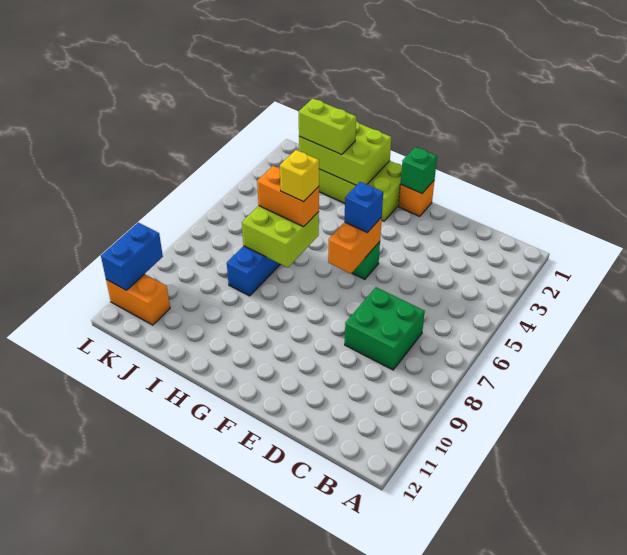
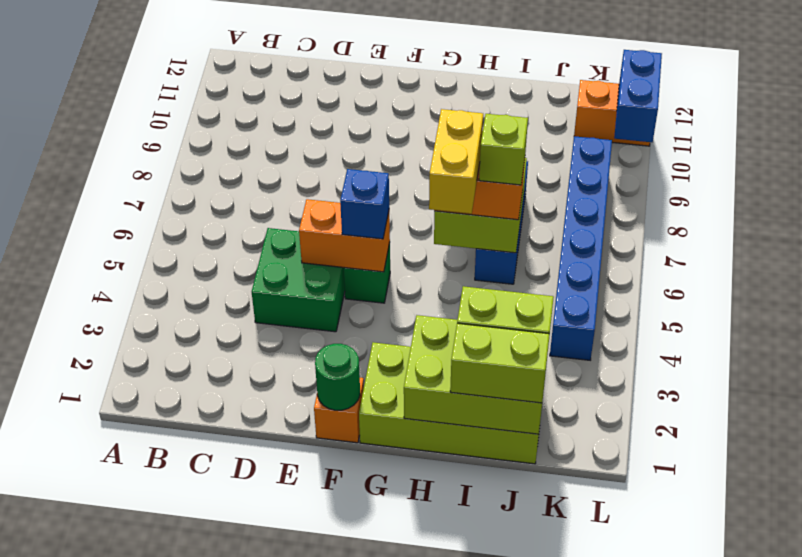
green brick C7:D8 level 1 -> green brick D4:E5 level 1
green brick F1 level 2 -> green round brick F1 level 2
orange brick F5:F6 level 2 -> orange brick E5:F5 level 2
yellow brick H6 level 4 -> yellow brick H5:H6 level 4
none -> lime brick I1:J1 level 3
none -> lime brick I6 level 4
none -> blue brick K4:K9 level 1

